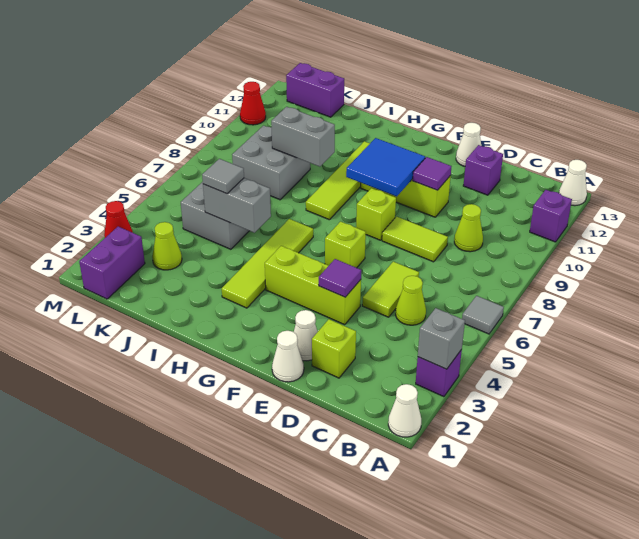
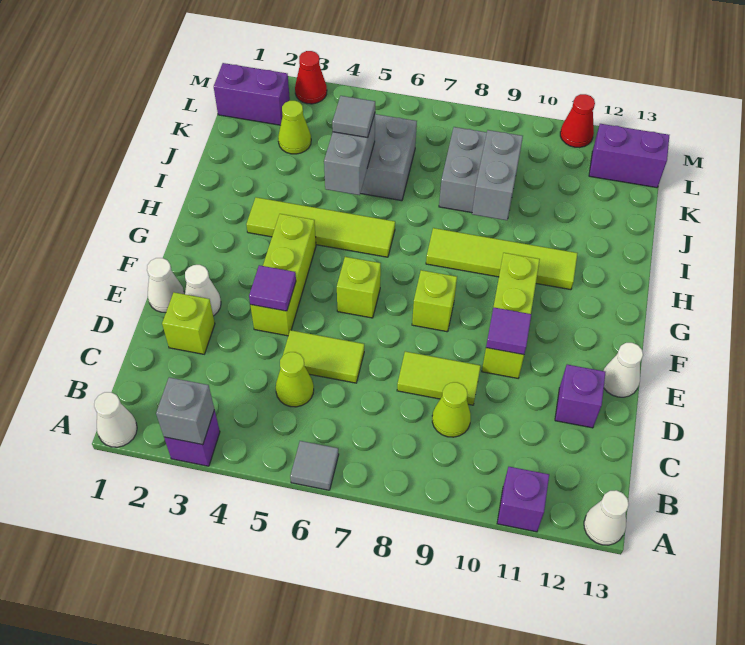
lime tile D8:E8 level 1 -> lime tile D8:D9 level 1
blue tile F9:G10 level 2 -> none
purple brick K13:L13 level 1 -> purple brick L12:L13 level 1

